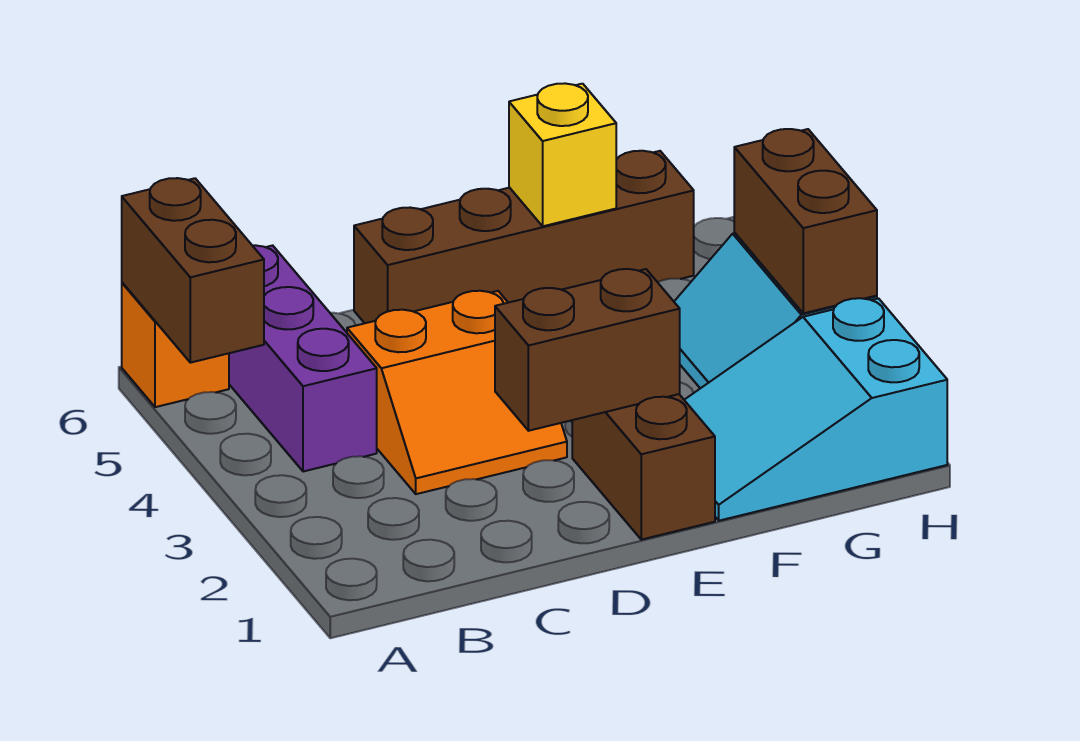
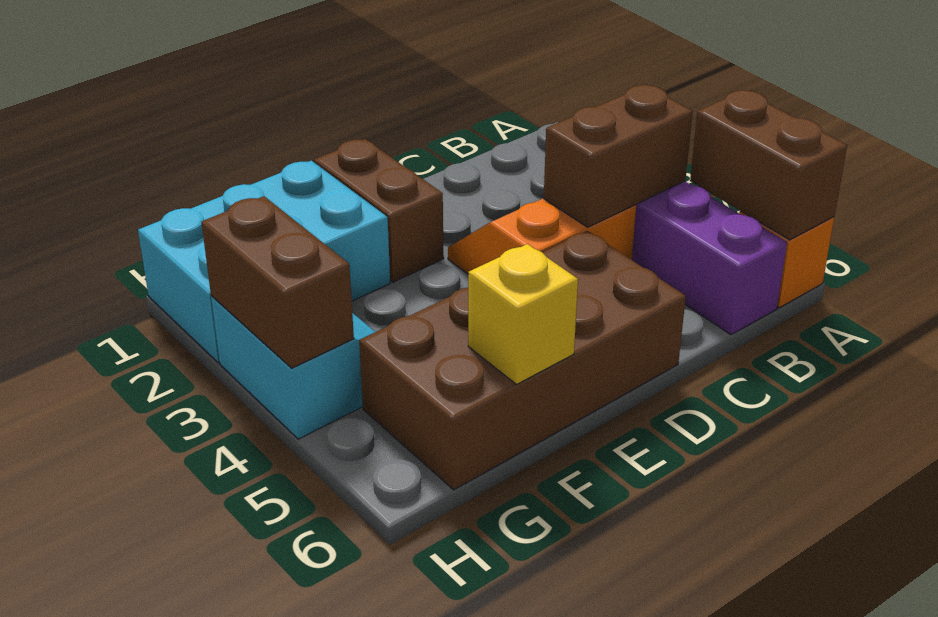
brown brick D2:E2 level 2 -> brown brick B4:C4 level 2
brown brick D6:G6 level 1 -> brown brick D5:G6 level 1
cyan slope F1:H2 level 1 top H -> cyan brick F1:H2 level 1

